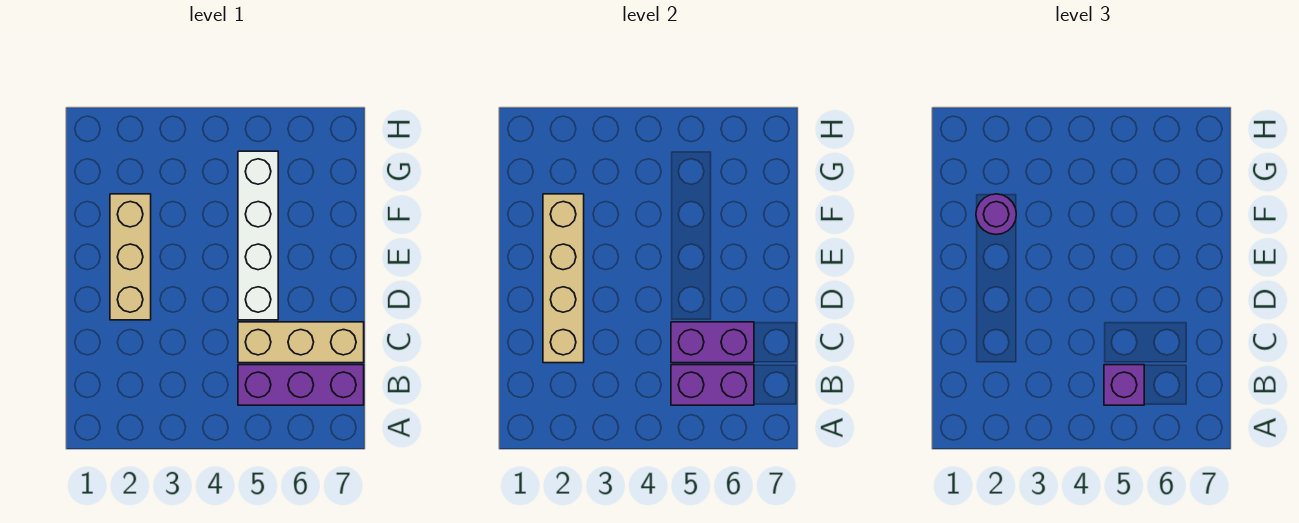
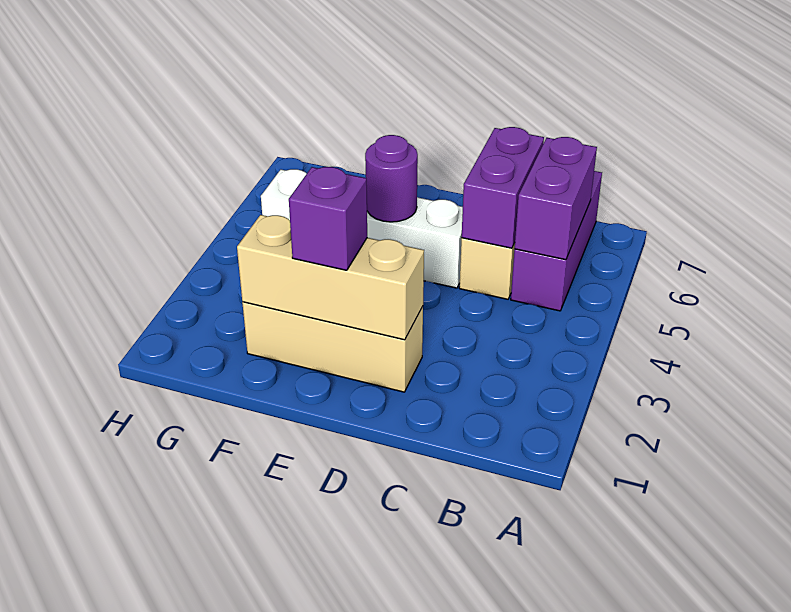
purple brick B5 level 3 -> purple brick E2 level 3
tan brick C2:F2 level 2 -> tan brick D2:F2 level 2
purple round brick F2 level 3 -> purple round brick E5 level 2

